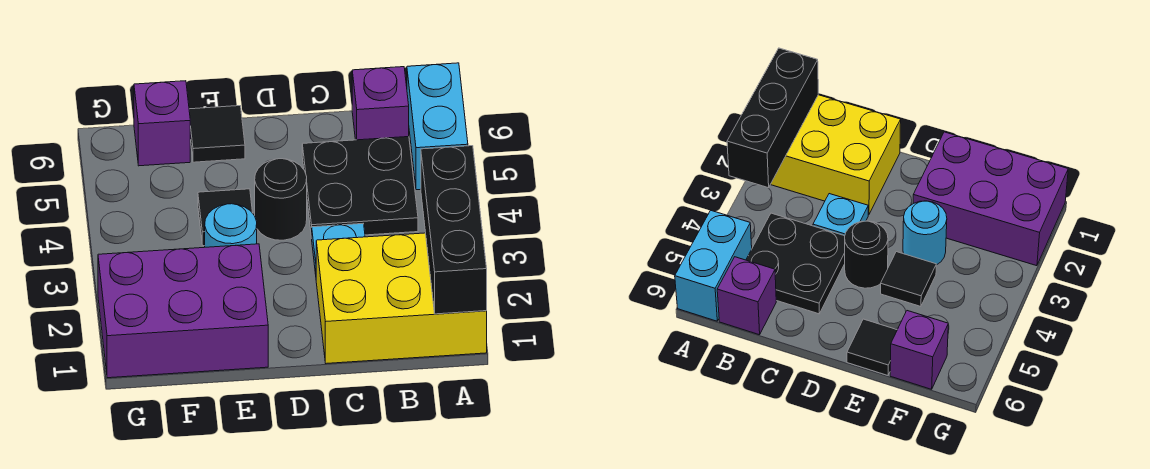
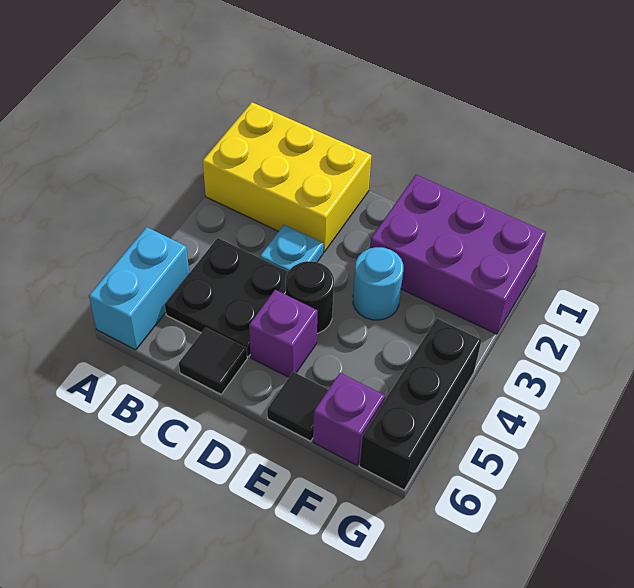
black brick A1:A3 level 2 -> black brick G4:G6 level 1
purple brick B6 level 1 -> purple brick D5 level 1
black tile E4 level 1 -> black tile C6 level 1

